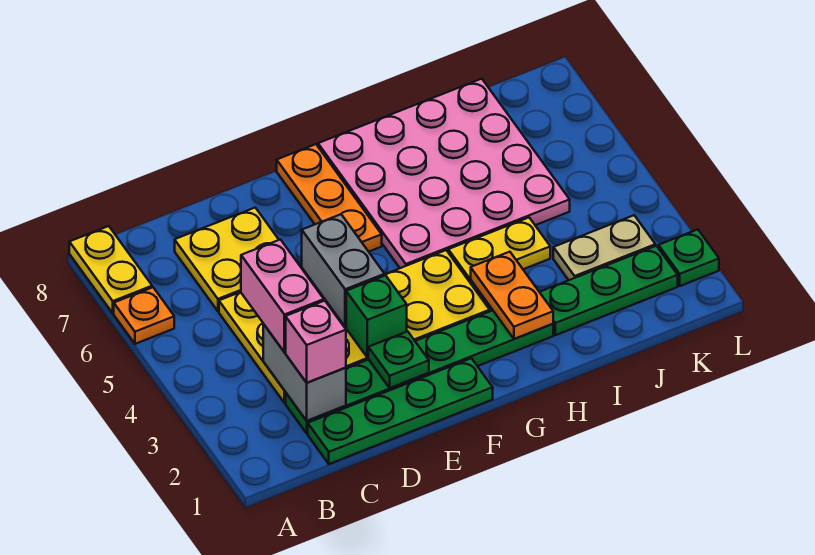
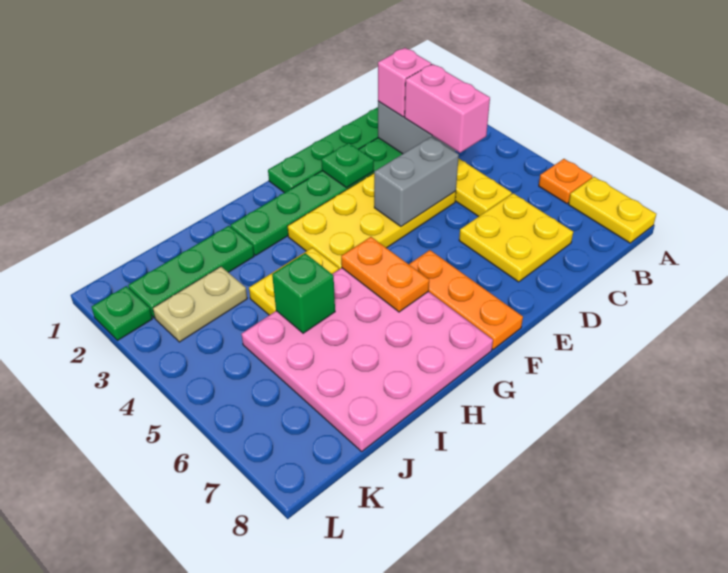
green brick E3 level 2 -> green brick I5 level 2
grey brick E4:E5 level 2 -> grey brick D4:E4 level 2
orange plate H2:H3 level 2 -> orange plate G5:G6 level 2

